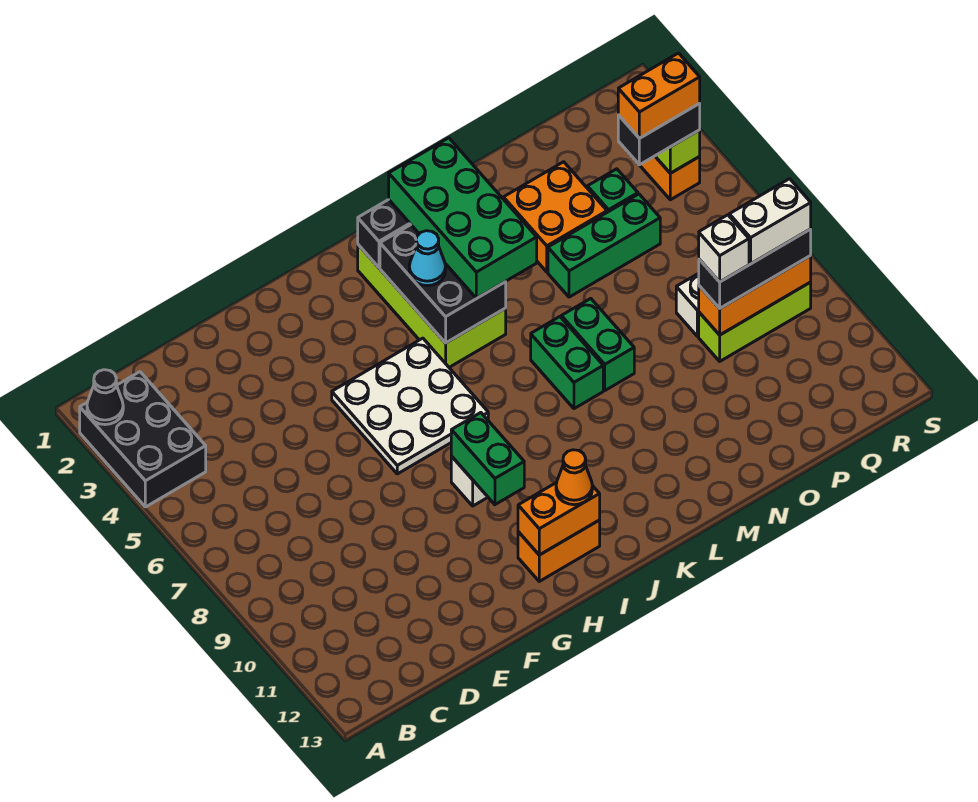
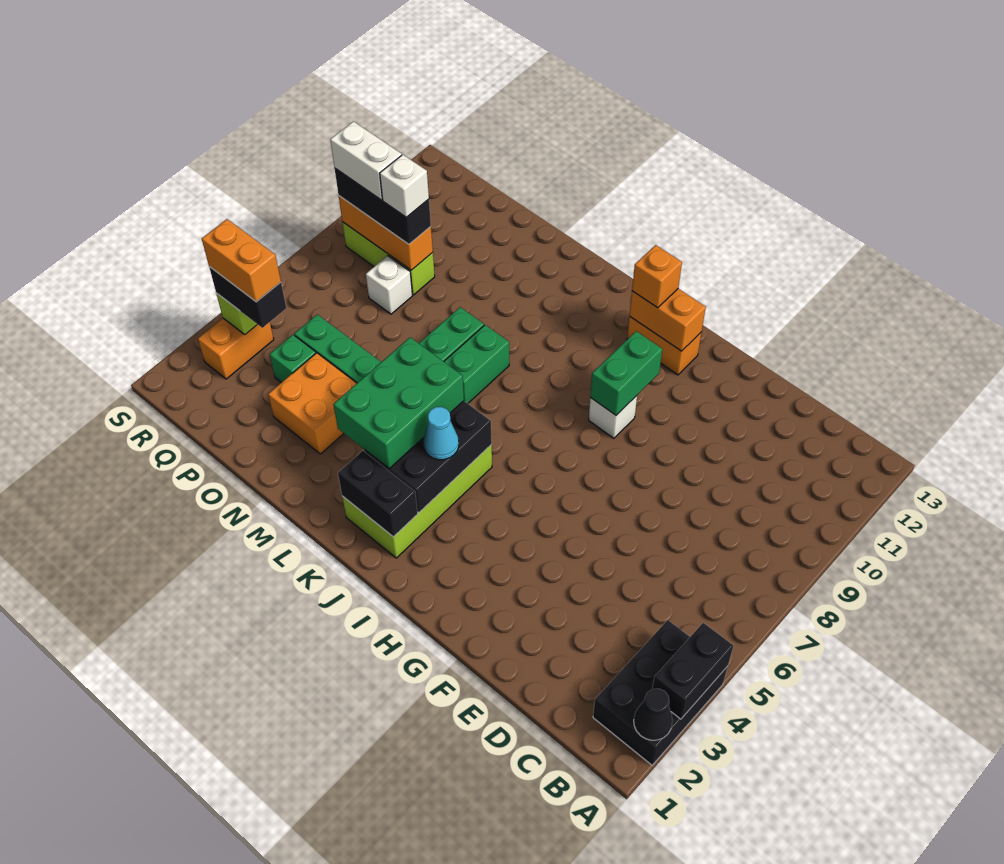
none -> black brick A3:A4 level 2
white plate G5:I7 level 1 -> none
orange cone I12 level 3 -> orange brick I12 level 3
green brick K2:L5 level 3 -> green brick K3:L5 level 3

